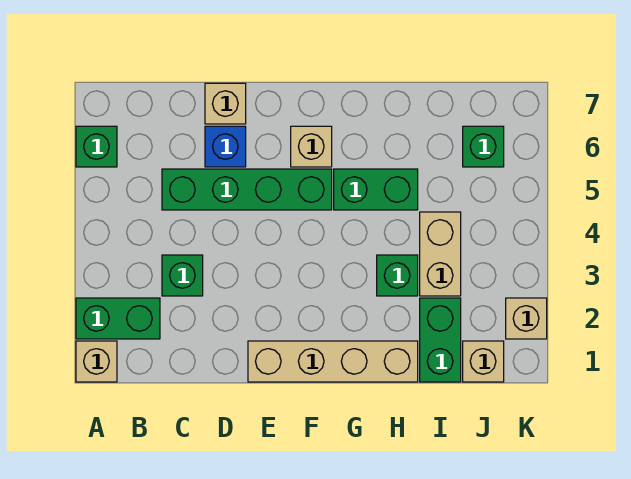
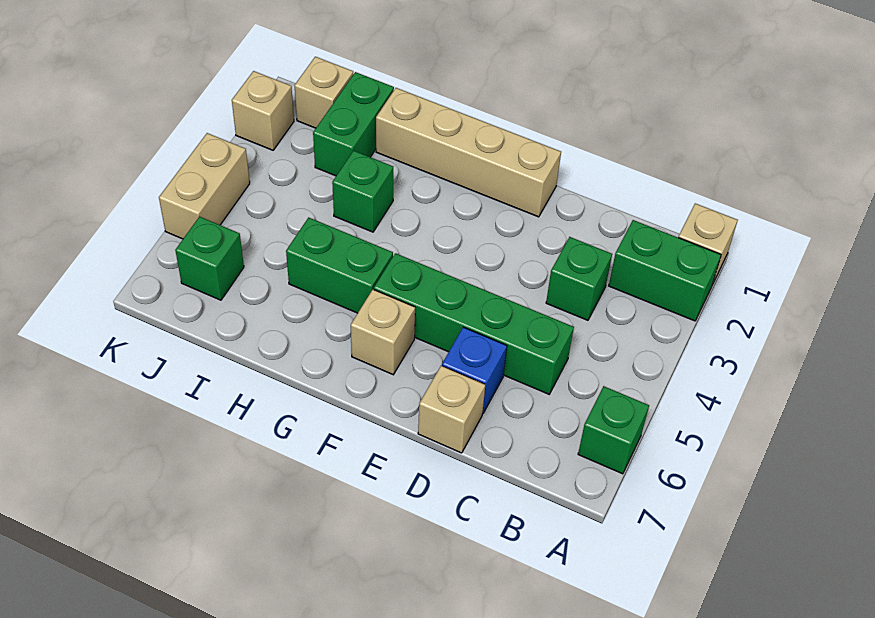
tan brick I3:I4 level 1 -> tan brick K4:K5 level 1

